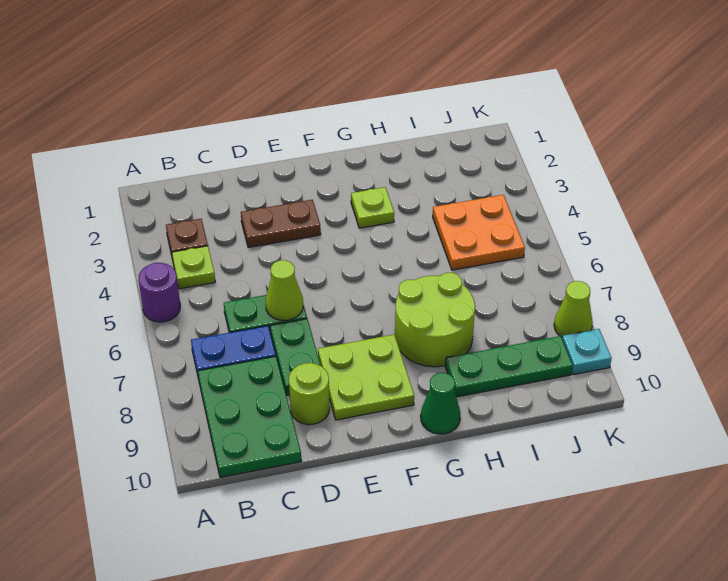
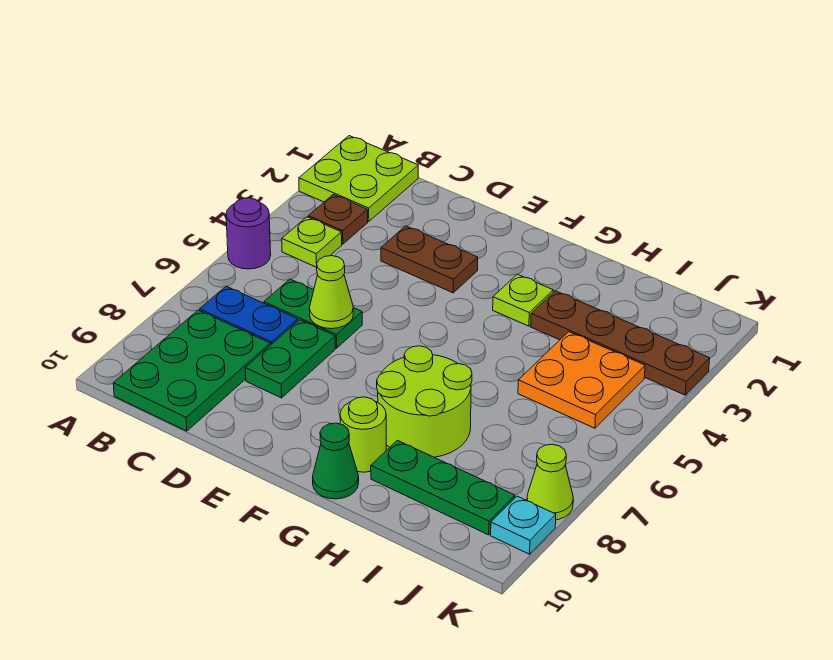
lime round brick D9 level 1 -> lime round brick G9 level 1
lime plate E8:F9 level 1 -> lime plate A1:B2 level 1
none -> brown plate H3:K3 level 1

